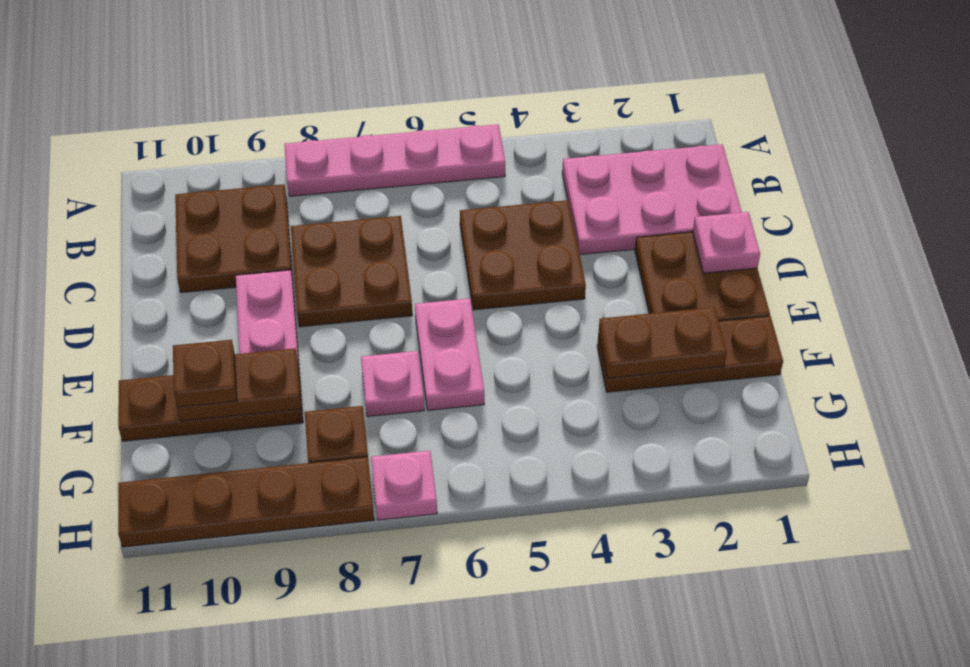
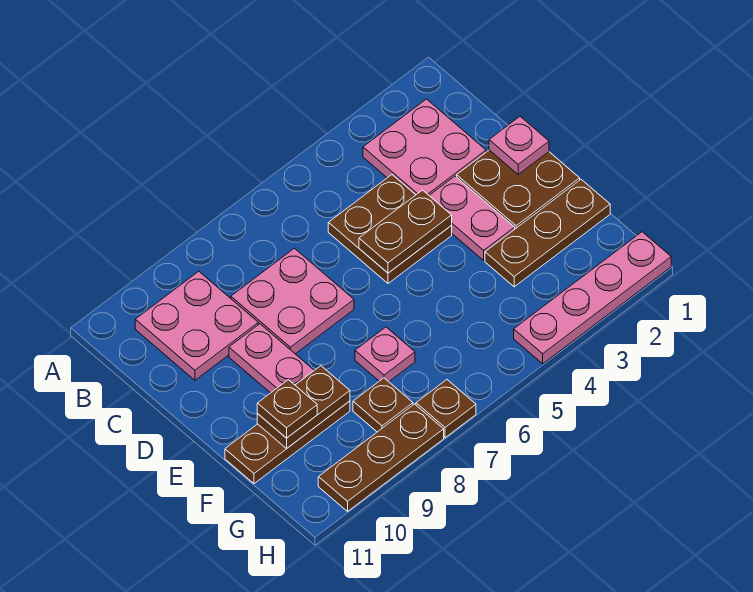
pink plate A5:A8 level 1 -> pink plate H1:H4 level 1
pink plate B1:C3 level 1 -> pink plate B2:C3 level 1
brown plate B9:C10 level 1 -> pink plate B9:C10 level 1
brown plate C7:D8 level 1 -> pink plate C7:D8 level 1
pink plate E6:F6 level 1 -> pink plate D3:E3 level 1
brown plate F2:F3 level 2 -> brown plate D4:D5 level 2
pink plate H7 level 1 -> brown plate H7 level 1
brown plate H8:H11 level 1 -> brown plate H8:H10 level 1

